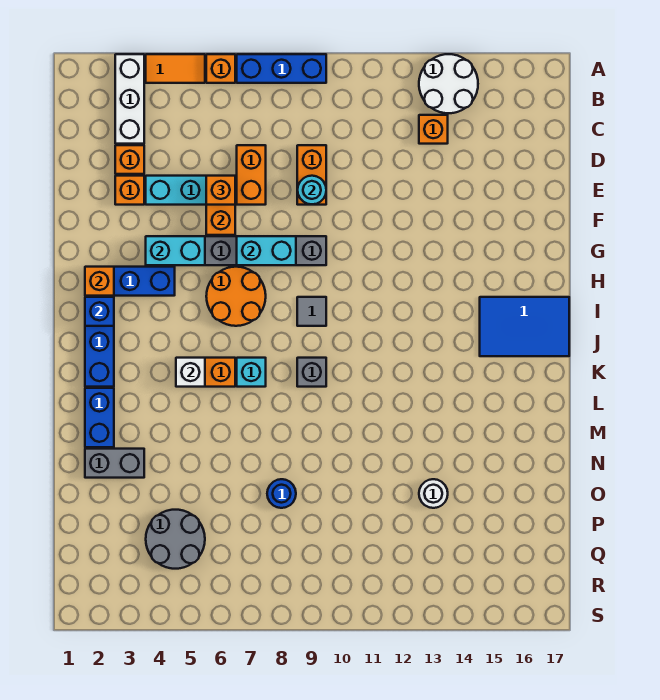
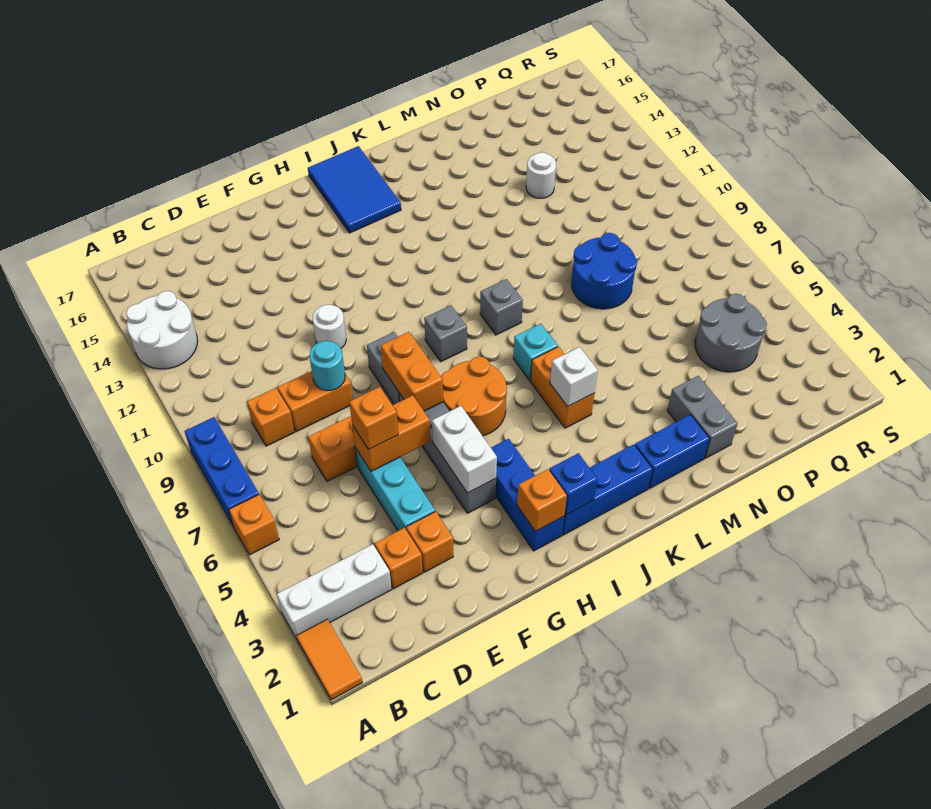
orange tile A4:A5 level 1 -> orange tile A1:A2 level 1
orange brick C13 level 1 -> orange brick C9 level 1
none -> white round brick F11 level 1
cyan brick G4:G5 level 2 -> white brick G4:G5 level 2
cyan brick G7:G8 level 2 -> orange brick G7:G8 level 2
grey tile I9 level 1 -> grey brick I9 level 1
blue round brick O8 level 1 -> blue round brick N8:O9 level 1

